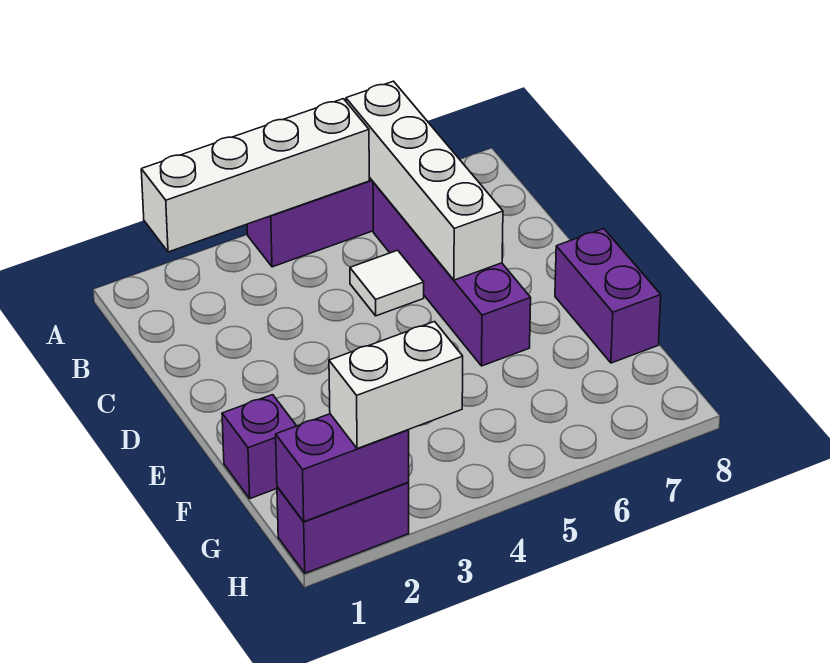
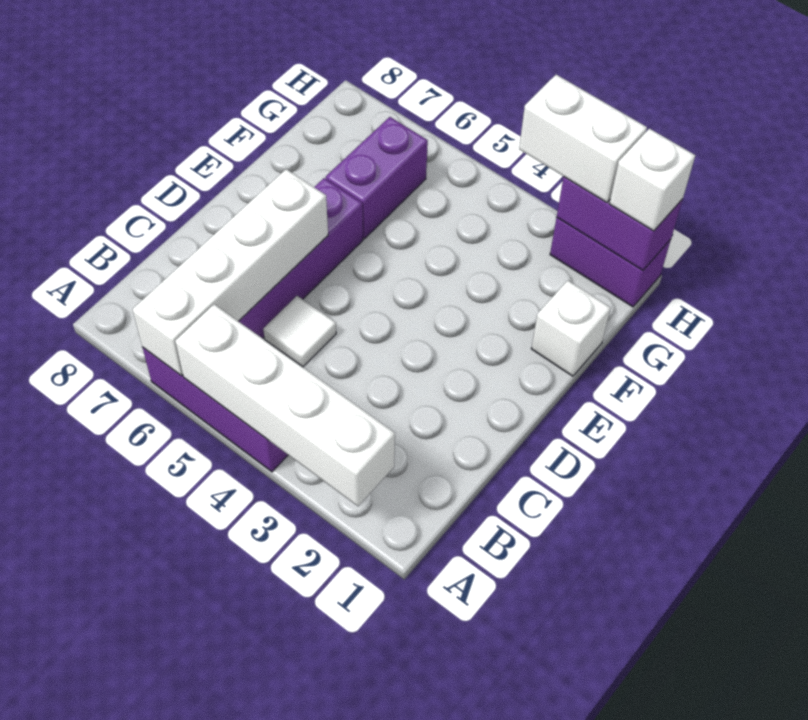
purple brick E8:F8 level 1 -> purple brick F6:G6 level 1
purple brick F1 level 1 -> white brick F1 level 1
none -> white brick H1 level 3

